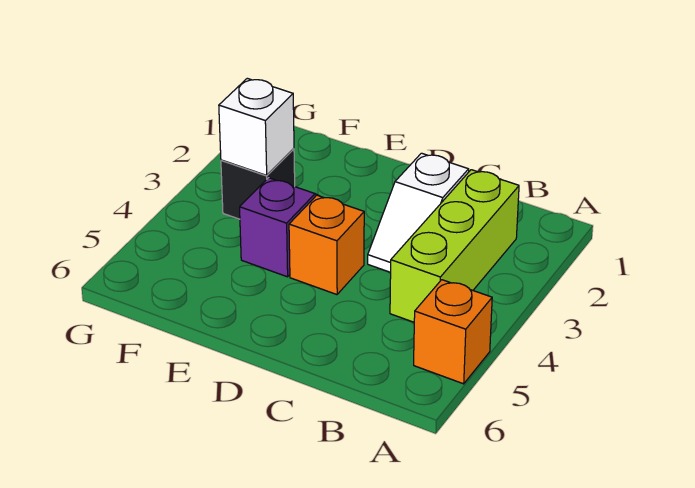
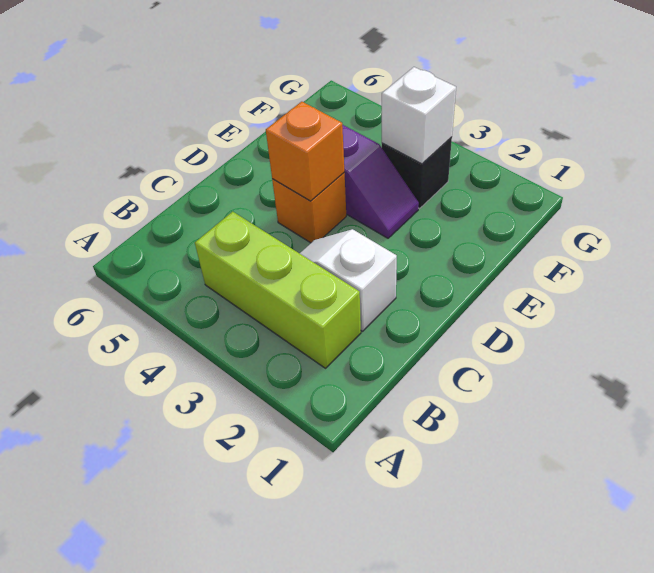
orange brick A5 level 1 -> orange brick D4 level 2

